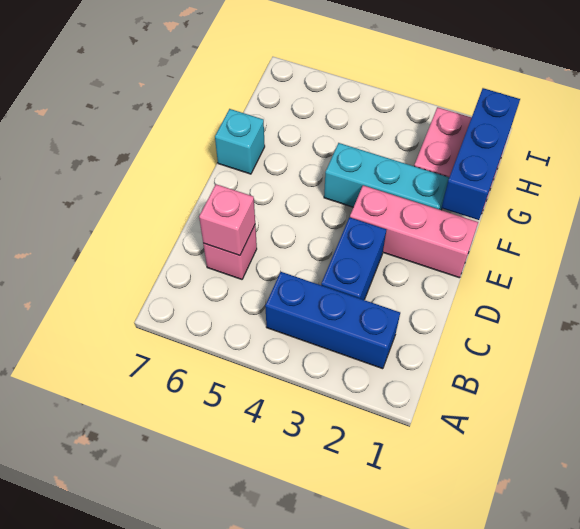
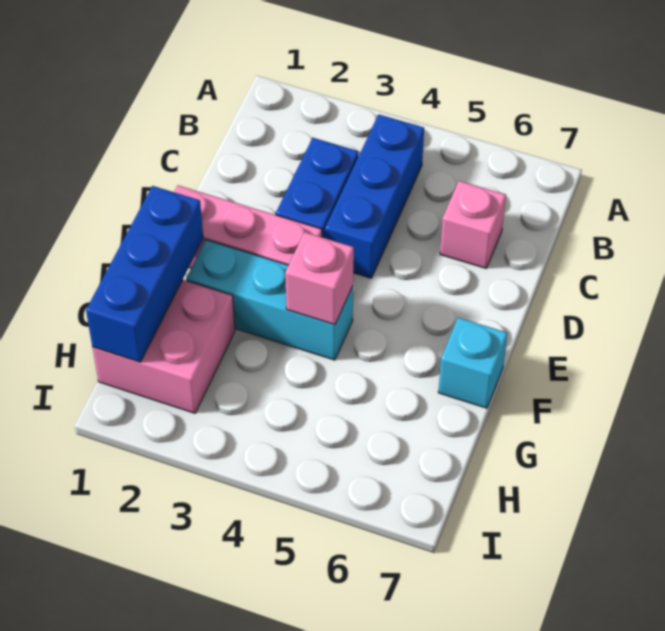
blue brick B2:B4 level 1 -> blue brick B4:D4 level 1
pink brick C6 level 2 -> pink brick F4 level 2

